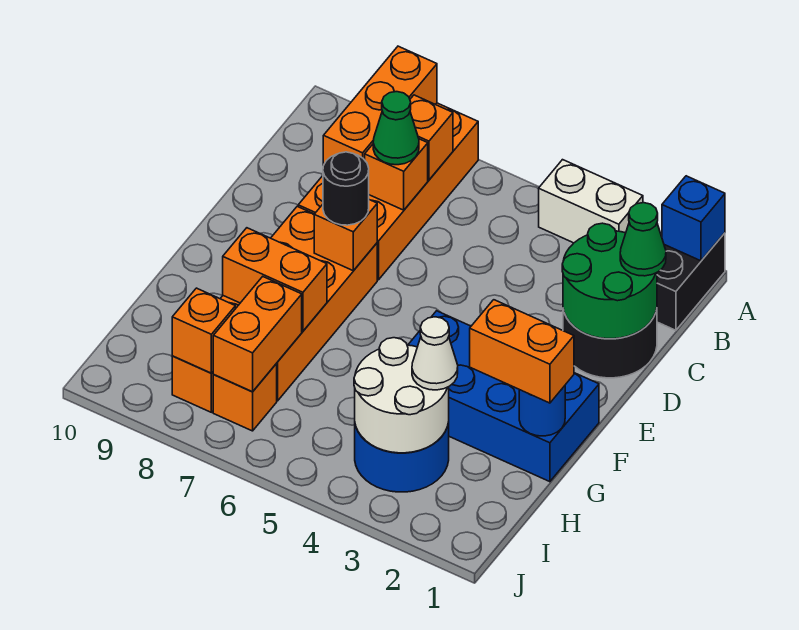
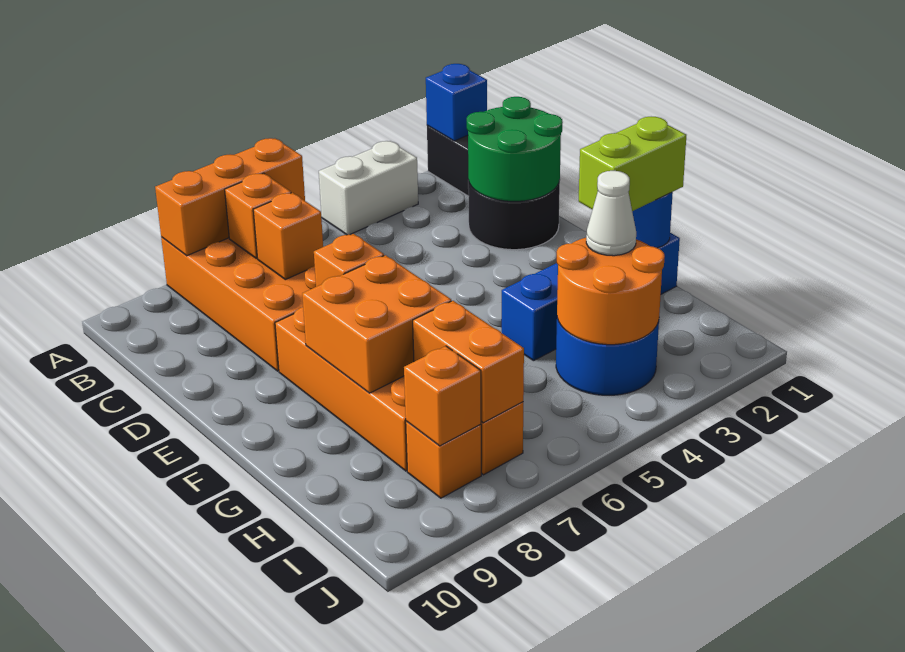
orange brick A8:C8 level 2 -> orange brick A6:A8 level 2
green cone C1 level 3 -> none
green cone C7 level 3 -> none
black round brick E7 level 3 -> none
blue brick F1:G4 level 1 -> blue brick G1:G4 level 1
orange brick G1:G2 level 3 -> lime brick G1:G2 level 3
orange brick G7:G8 level 2 -> orange brick F7:G8 level 2
white round brick H3:I4 level 2 -> orange round brick H3:I4 level 2

